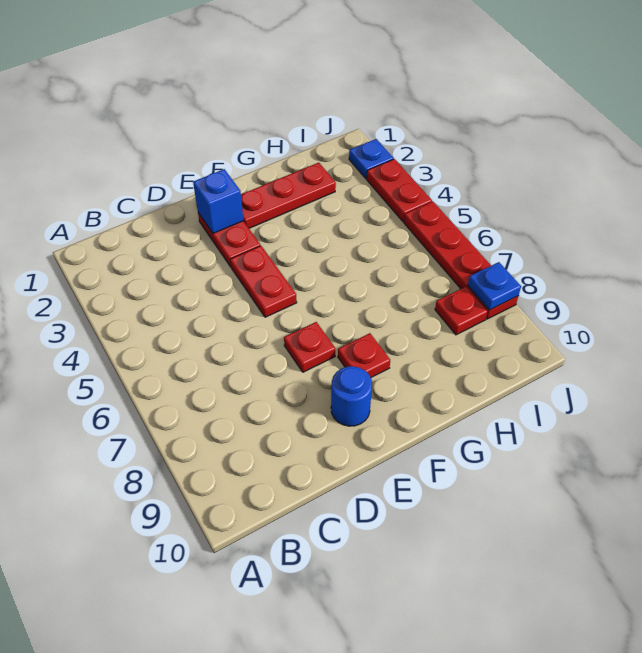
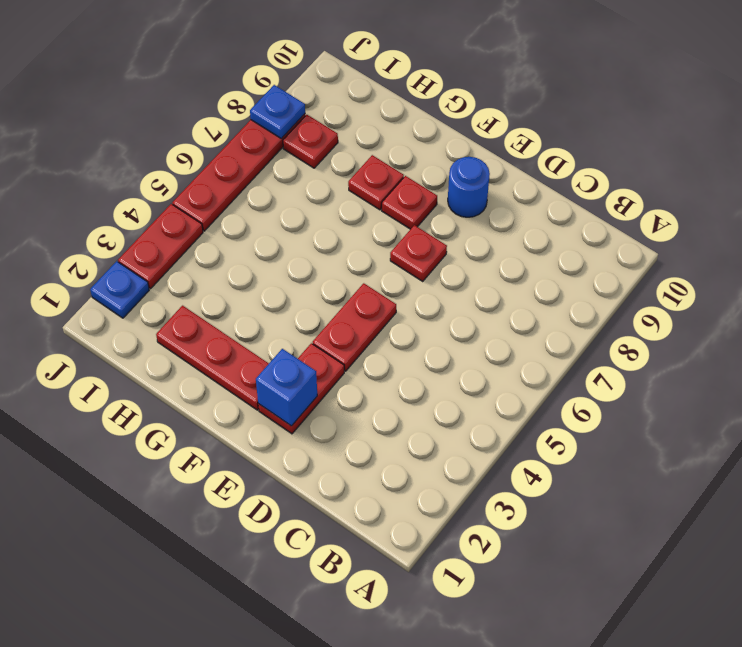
none -> red plate G8 level 1

